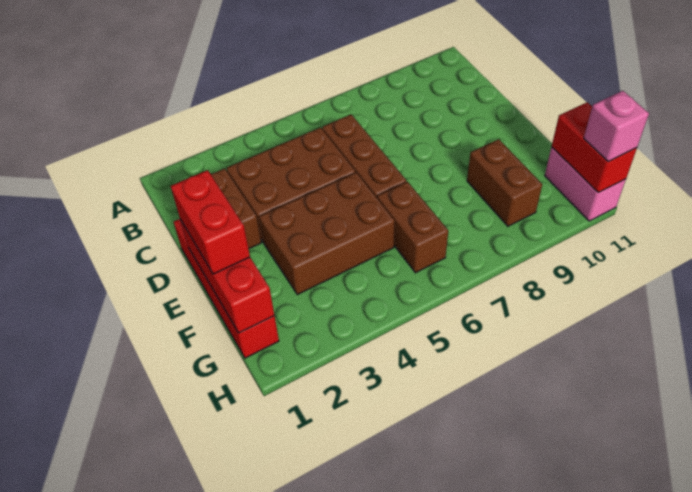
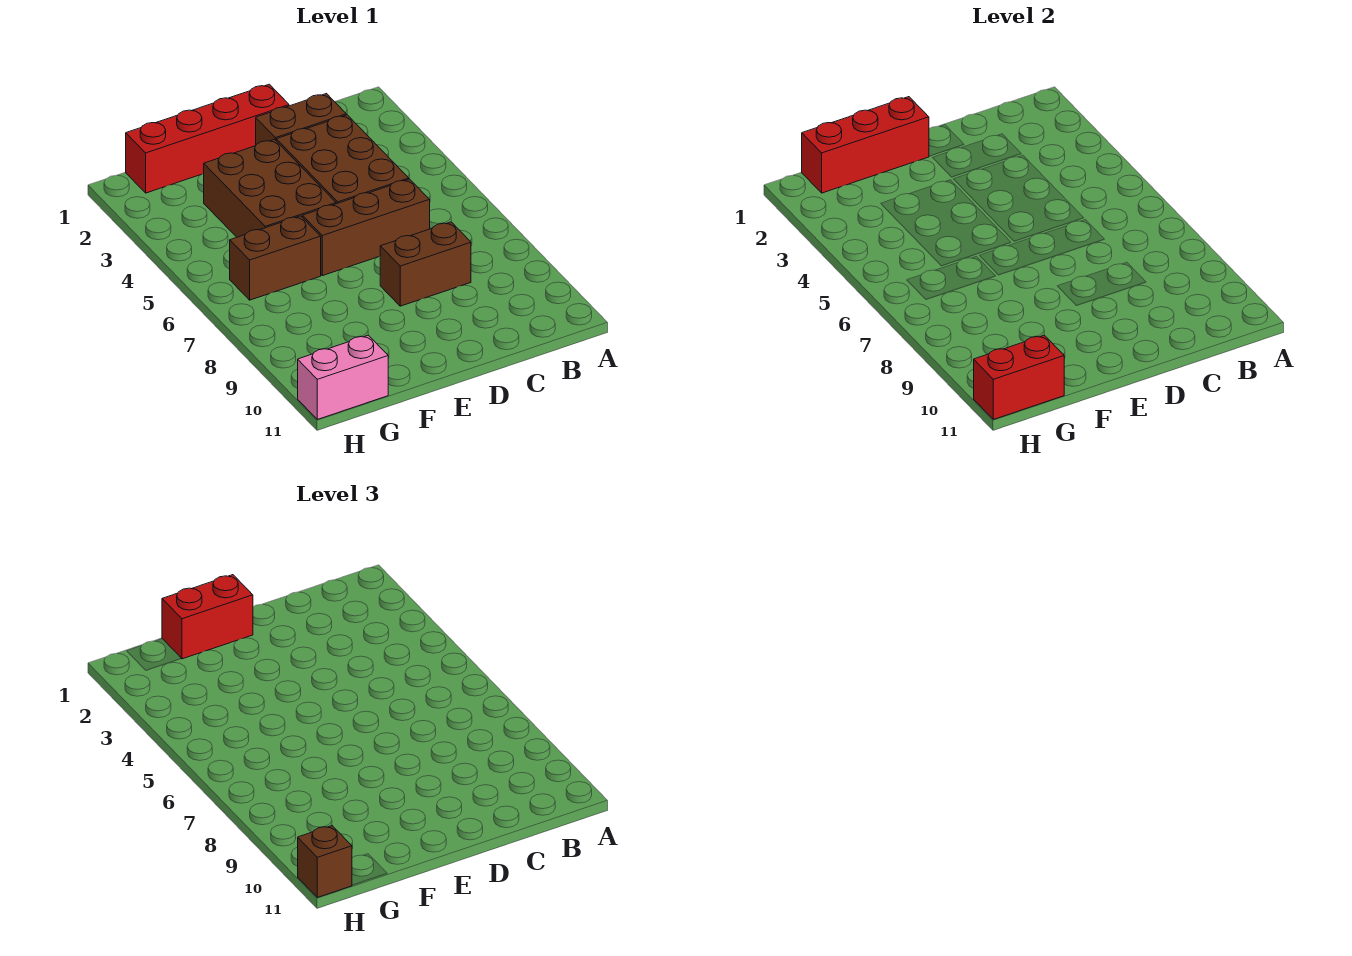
brown brick F9:G9 level 1 -> brown brick C8:D8 level 1
pink brick H11 level 3 -> brown brick H11 level 3

